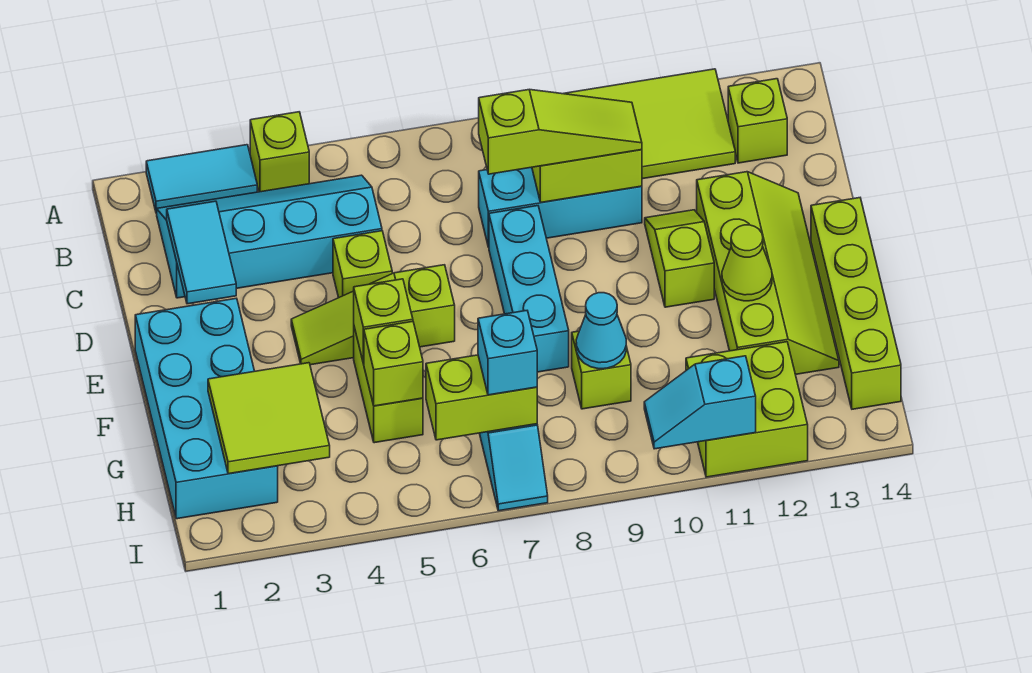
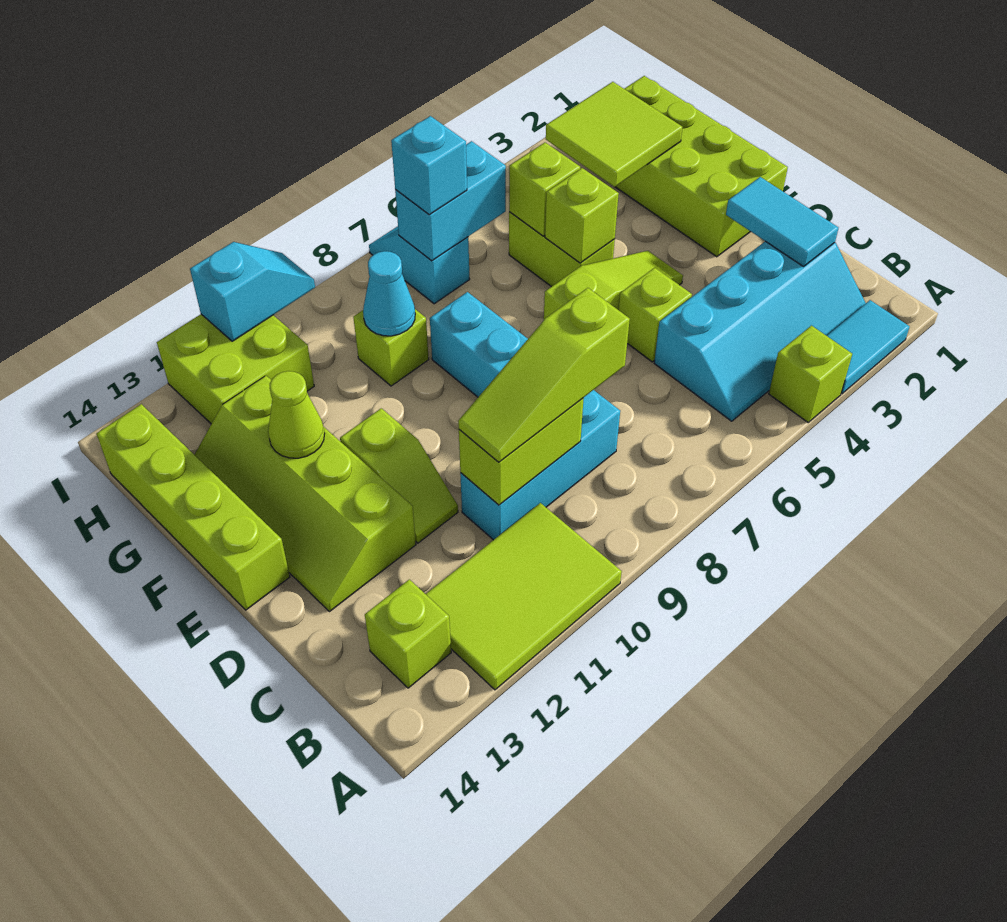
cyan brick E1:H2 level 1 -> lime brick E1:H2 level 1
lime brick H6:H7 level 2 -> cyan brick H6:H7 level 2

